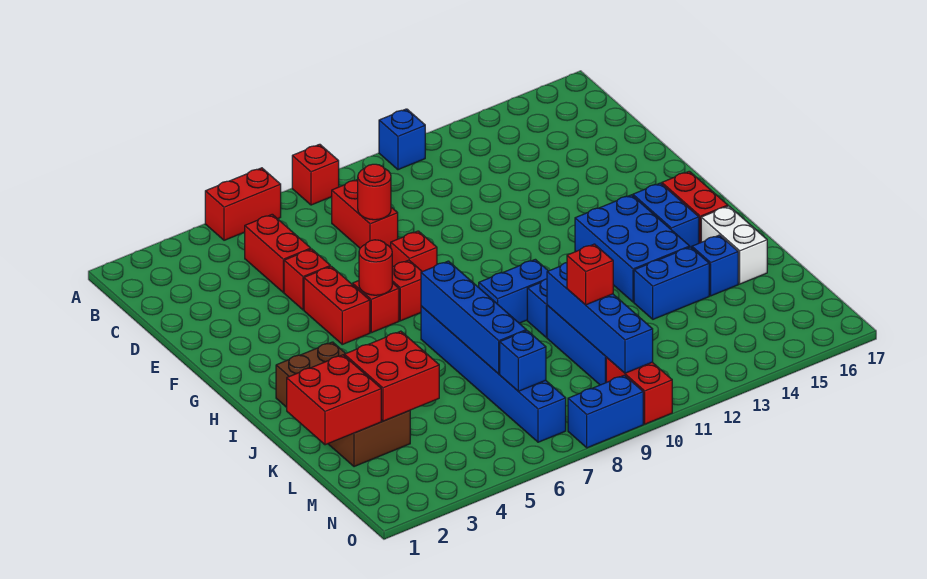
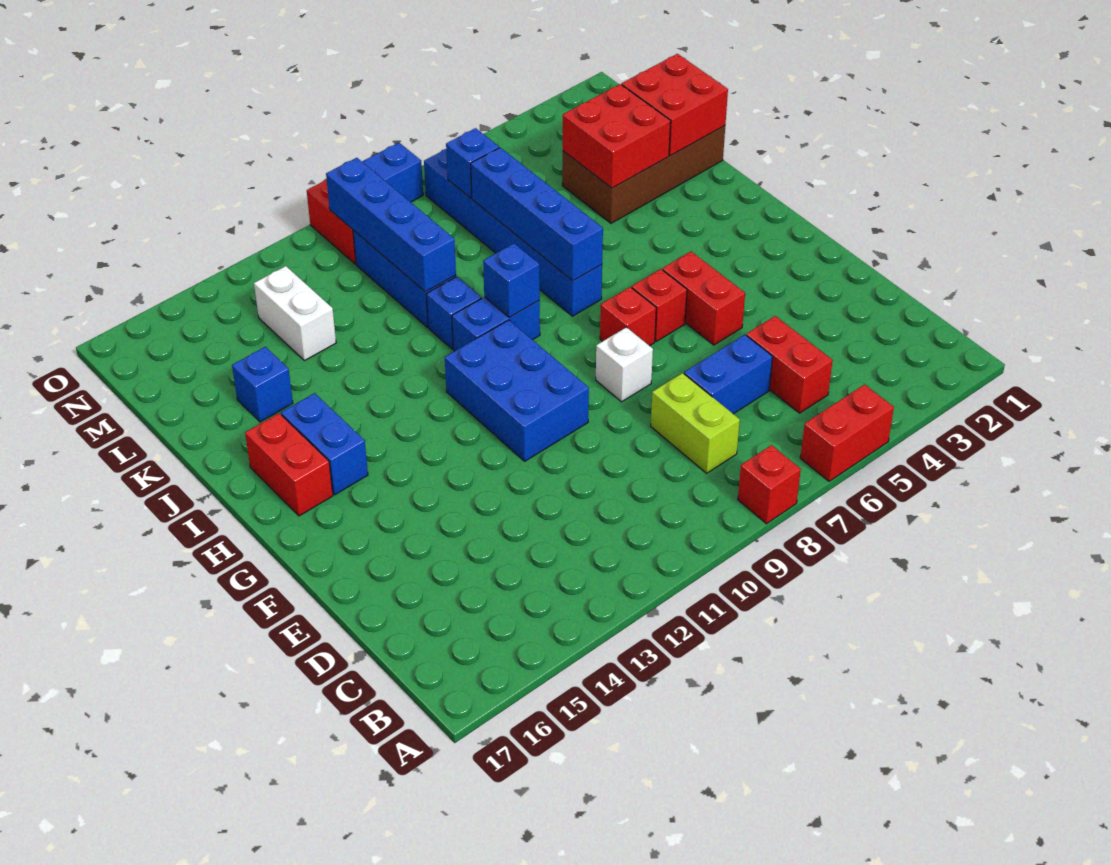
blue brick A11 level 1 -> blue brick I9 level 2
red brick C8:D8 level 1 -> lime brick C8:D8 level 1
red round brick D8 level 2 -> none
red brick E5 level 1 -> none
red brick F8 level 1 -> white brick F8 level 1
red round brick G6 level 2 -> none
blue brick H13:J14 level 1 -> blue brick F10:H11 level 1
brown brick I2:L3 level 1 -> brown brick K1:L4 level 1
white brick J16:K16 level 1 -> white brick L13:M13 level 1
blue brick K13:K14 level 1 -> blue brick D6:D7 level 1
red brick L10 level 3 -> none

